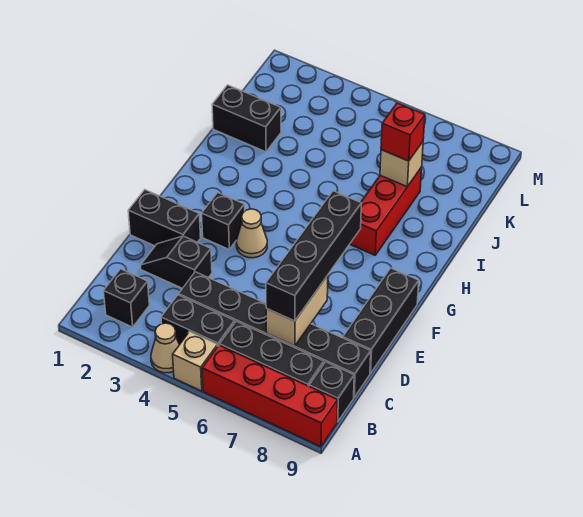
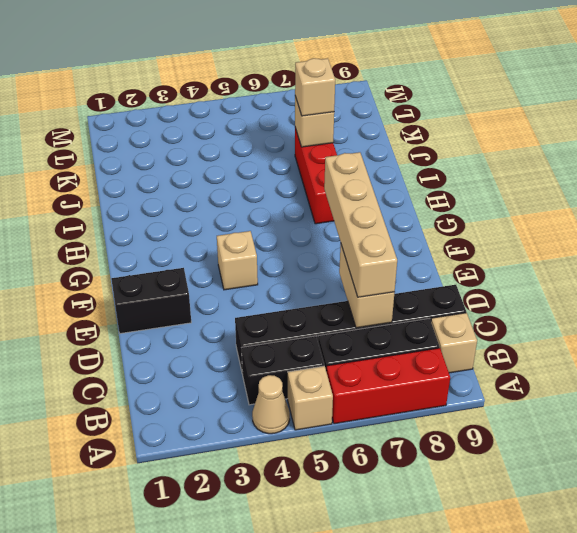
red brick A6:A9 level 1 -> red brick A6:A8 level 1
black brick B2 level 1 -> none
black brick B9 level 1 -> tan brick B9 level 1
black brick C7:F7 level 3 -> tan brick C7:F7 level 3
black slope D2:D3 level 1 top 3 -> none
black brick D9:F9 level 1 -> none
black brick F3 level 1 -> none
tan cone F4 level 1 -> tan brick F4 level 1
black brick J1:J2 level 1 -> none
red brick J7 level 3 -> tan brick J7 level 3

